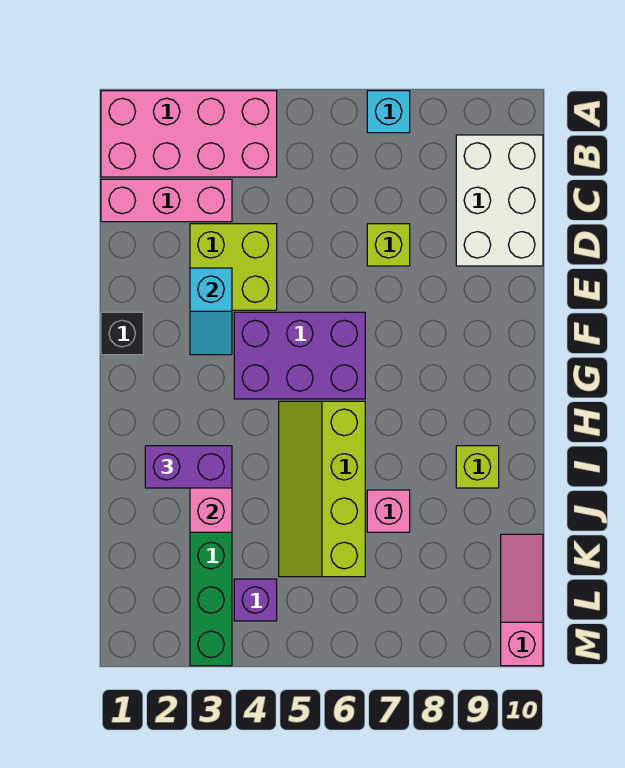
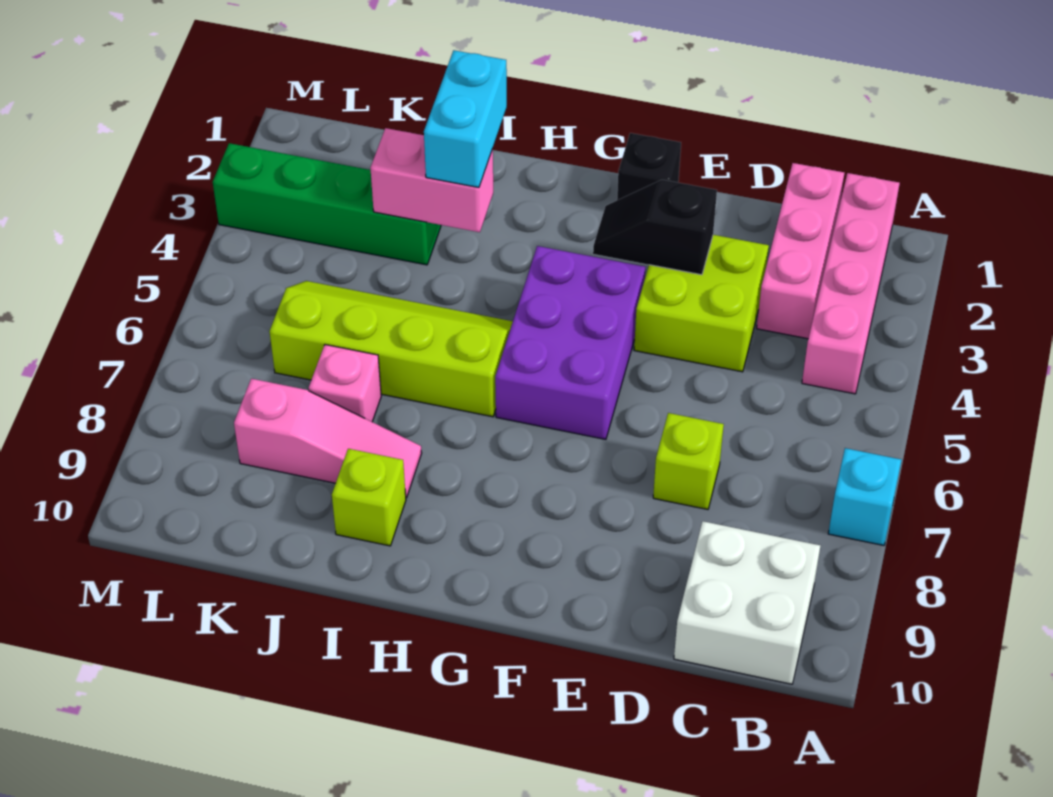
pink brick A1:B4 level 1 -> pink brick B1:B4 level 1
white brick B9:D10 level 1 -> white brick B9:C10 level 1
cyan slope E3:F3 level 2 top E -> black slope E3:F3 level 2 top E
purple brick I2:I3 level 3 -> cyan brick I2:I3 level 3
pink slope K10:M10 level 1 top M -> pink slope I8:K8 level 1 top K
purple brick L4 level 1 -> none

